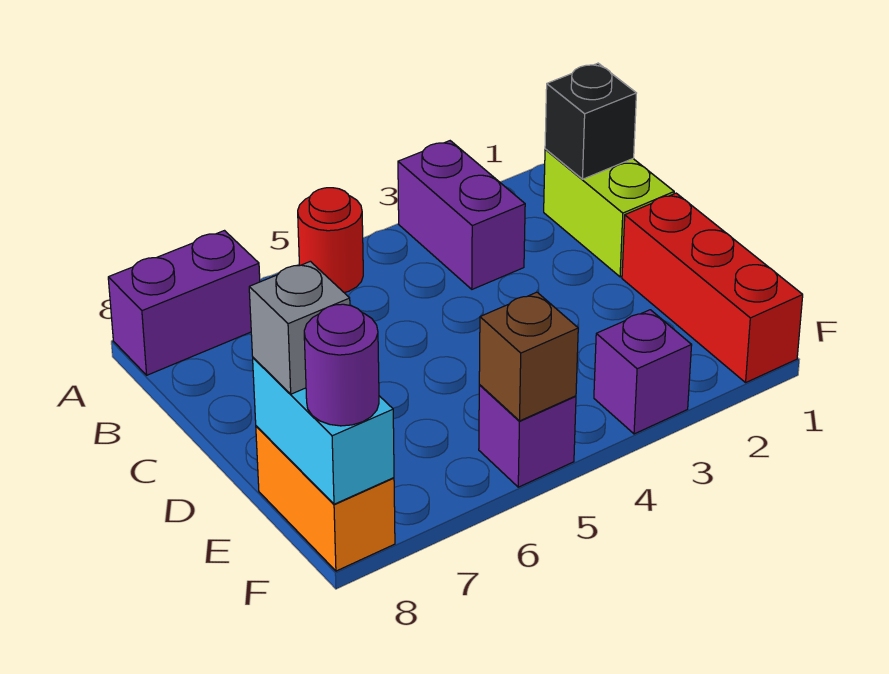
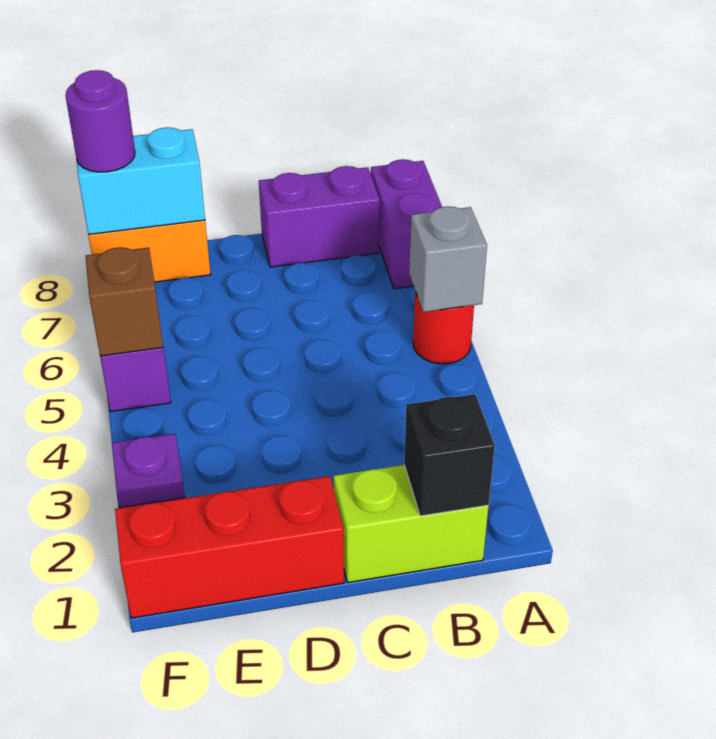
purple brick A3:B3 level 1 -> purple brick B8:C8 level 1
grey brick E8 level 3 -> grey brick A5 level 2
purple brick F3 level 1 -> purple plate F3 level 1

